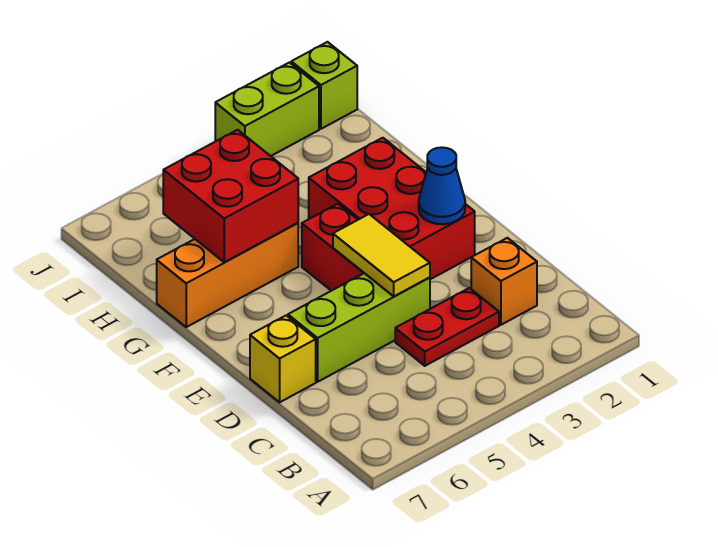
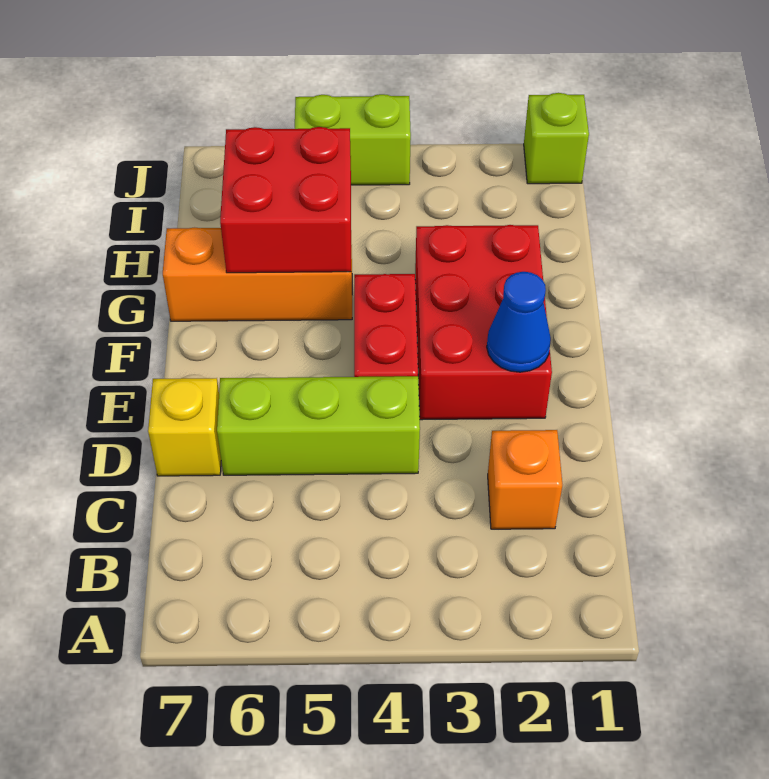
red plate C3:C4 level 1 -> none
yellow tile D4:E4 level 2 -> none
lime brick J2:J3 level 1 -> lime brick J4:J5 level 1

